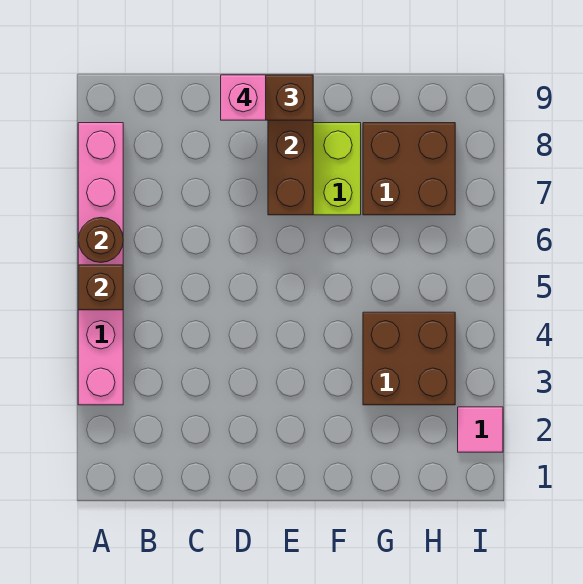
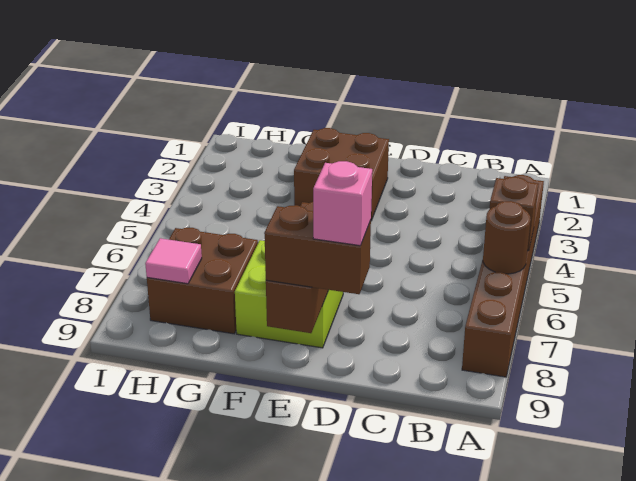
pink brick A3:A8 level 1 -> brown brick A3:A8 level 1
brown brick G3:H4 level 1 -> brown brick E2:F3 level 1
pink tile I2 level 1 -> pink tile H8 level 2

